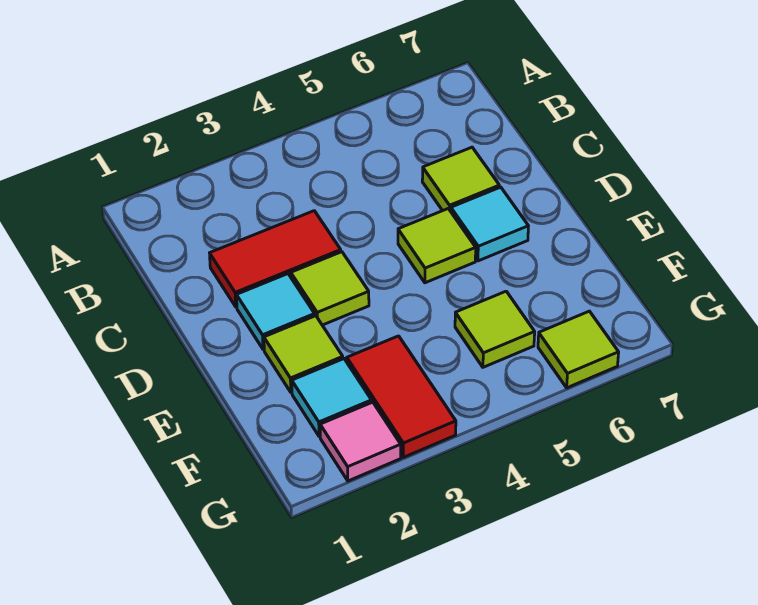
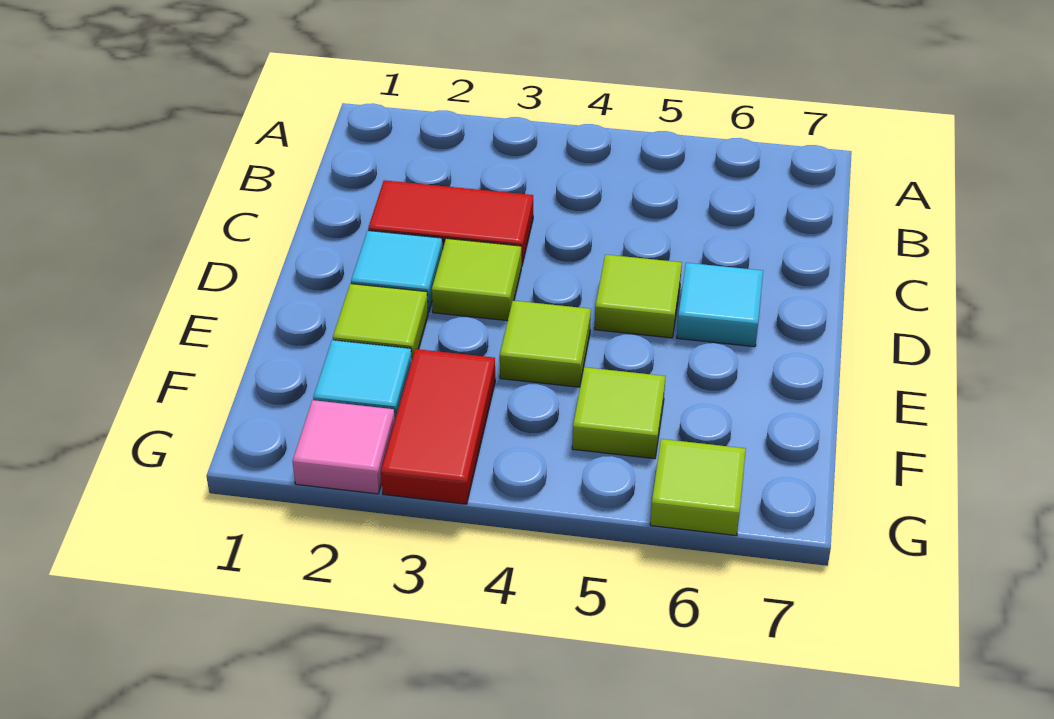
lime tile C6 level 1 -> lime tile E4 level 1

